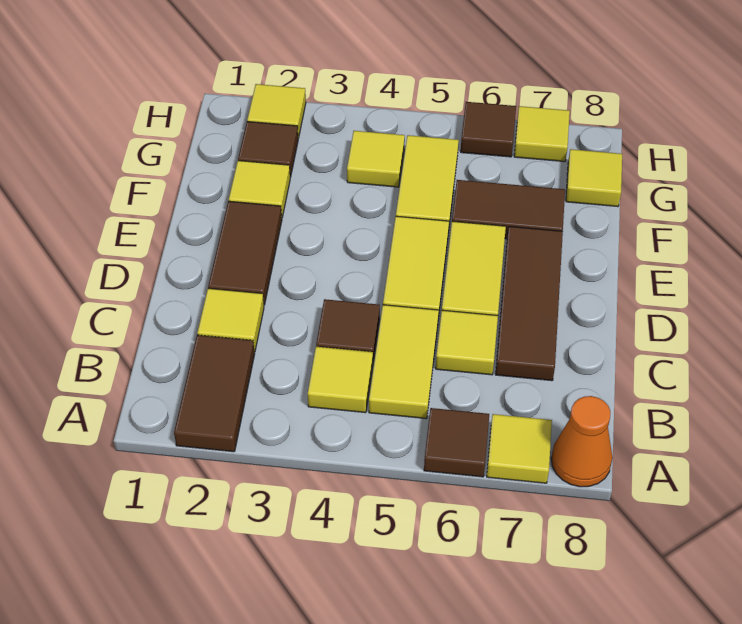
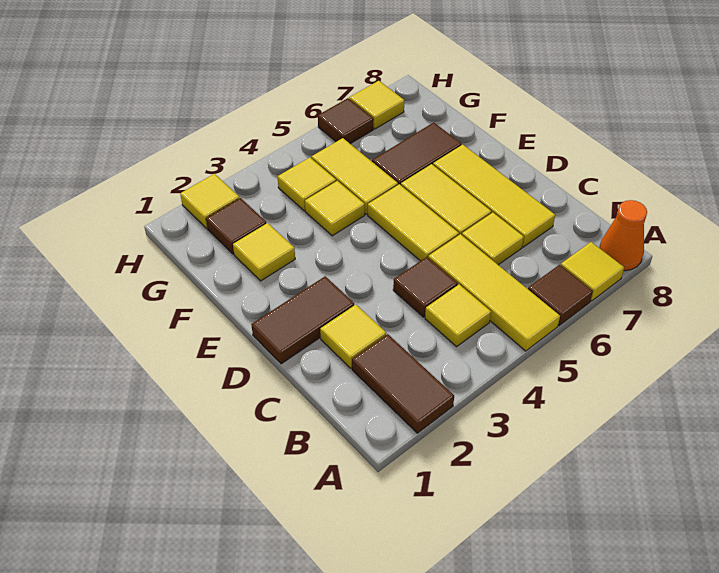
yellow tile B5:C5 level 1 -> yellow tile A5:C5 level 1
brown tile C7:E7 level 1 -> yellow tile C7:E7 level 1
brown tile D2:E2 level 1 -> brown tile D1:D2 level 1
yellow tile G8 level 1 -> yellow tile F4 level 1

